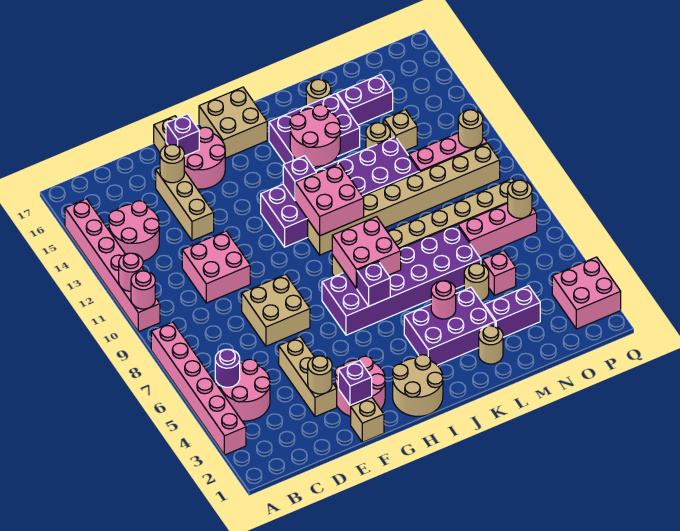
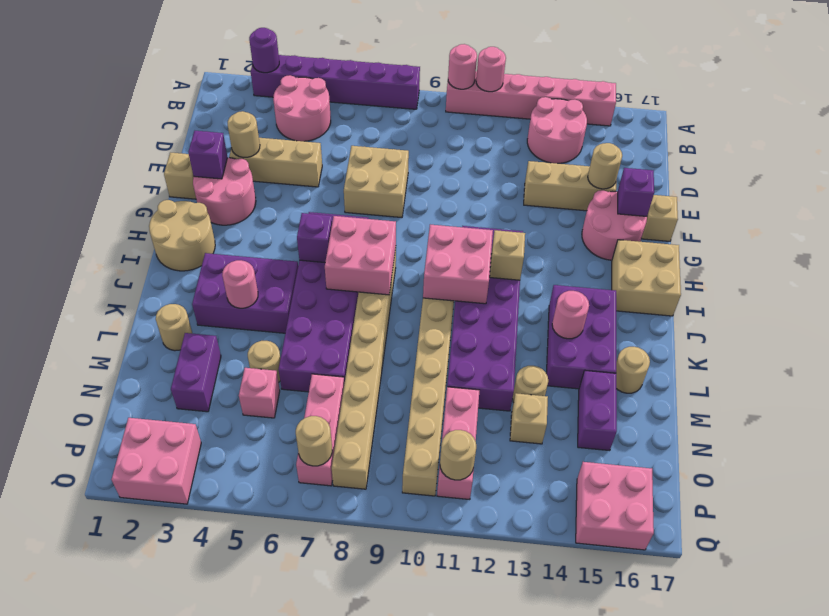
pink brick A3:A8 level 1 -> purple brick A3:A8 level 1
purple round brick B5 level 2 -> purple round brick A3 level 2
pink brick D10:E11 level 1 -> pink brick P15:Q16 level 1
purple brick I12 level 2 -> tan brick I12 level 2
purple brick J3:L4 level 1 -> purple brick J3:K5 level 1
pink round brick J13:K14 level 2 -> pink round brick K14 level 2

